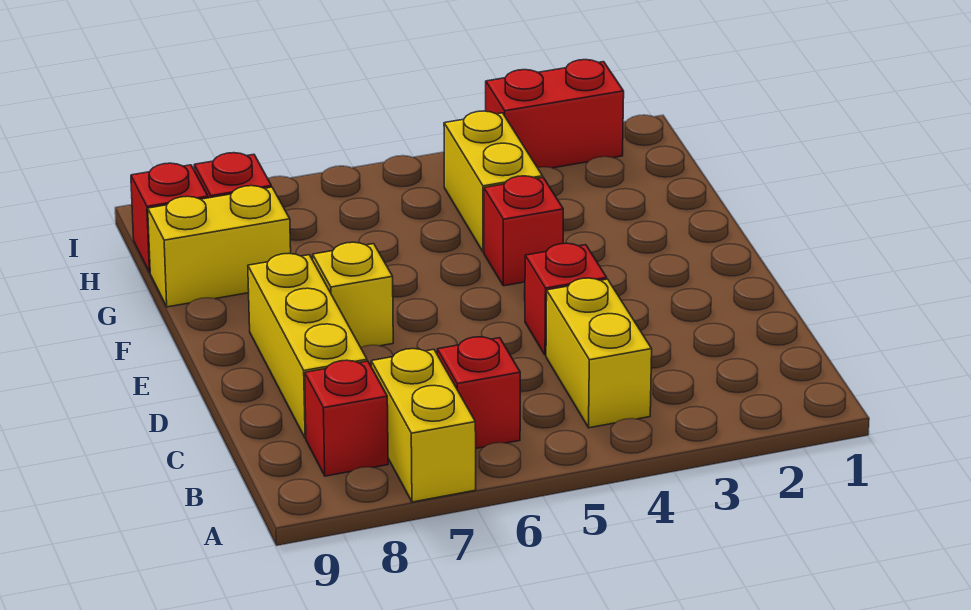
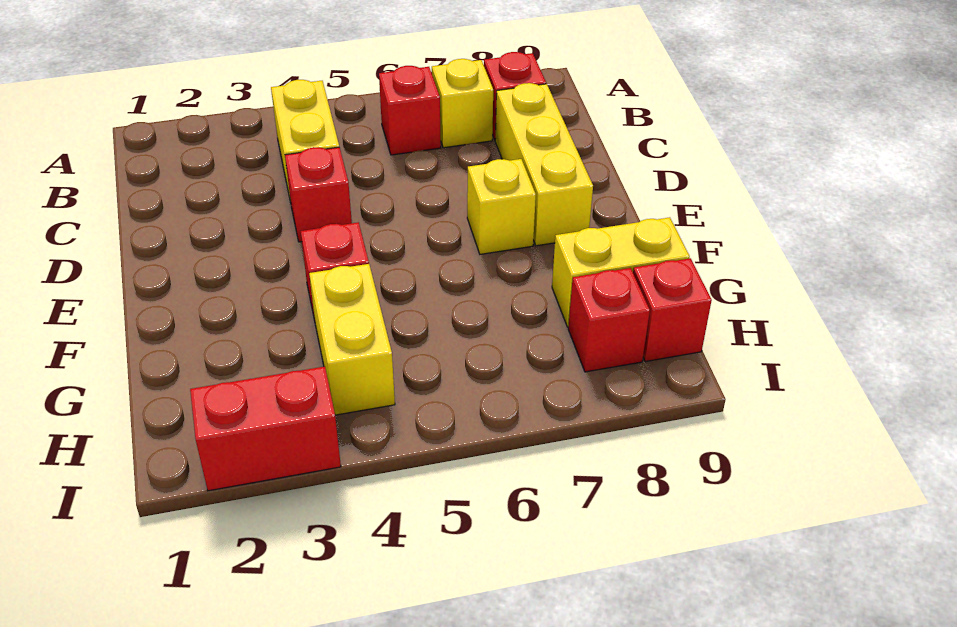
yellow brick A7:B7 level 1 -> yellow brick B7 level 1

